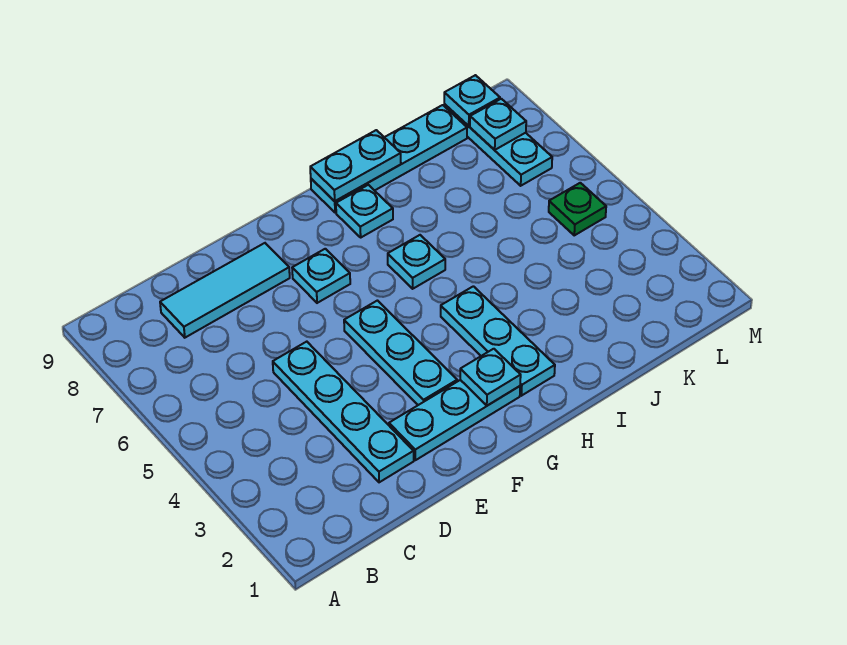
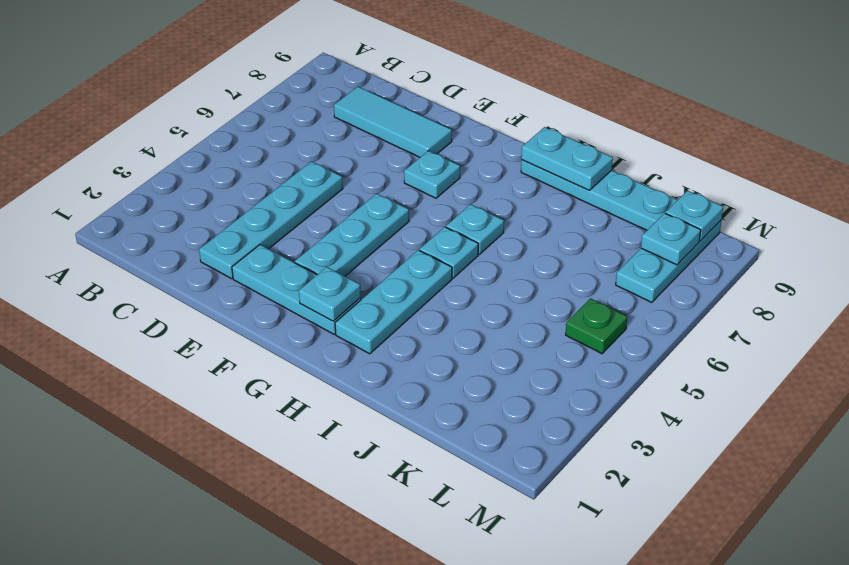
cyan plate H8 level 1 -> cyan plate H5 level 1

